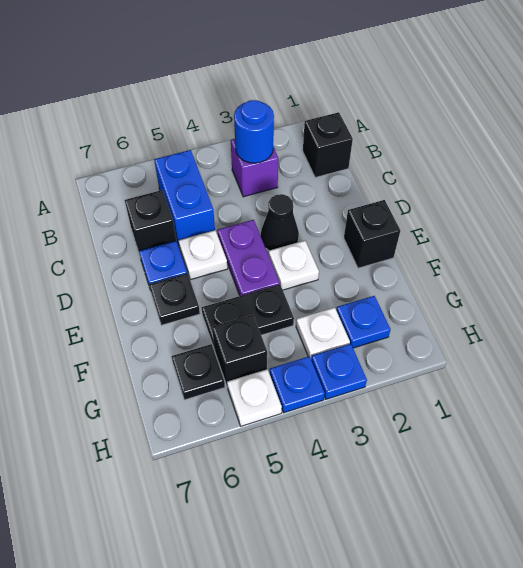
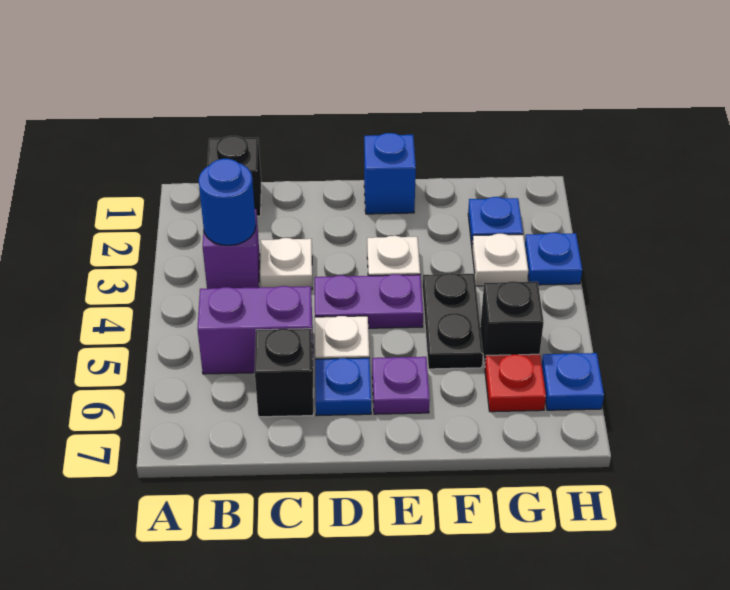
blue brick B5:C5 level 1 -> purple brick B5:C5 level 1
black cone D3 level 1 -> none
black brick E1 level 1 -> blue brick E1 level 1
black plate E6 level 1 -> purple plate E6 level 1
black plate G6 level 1 -> red plate G6 level 1
blue plate H4 level 1 -> blue plate H6 level 1
white plate H5 level 1 -> white plate C3 level 1

